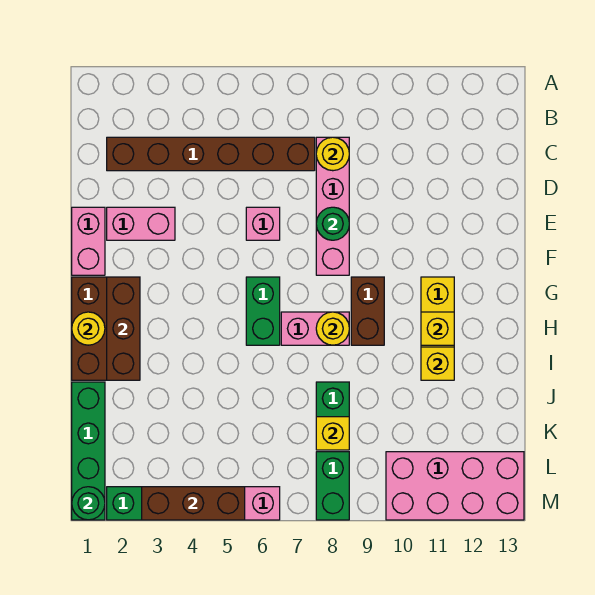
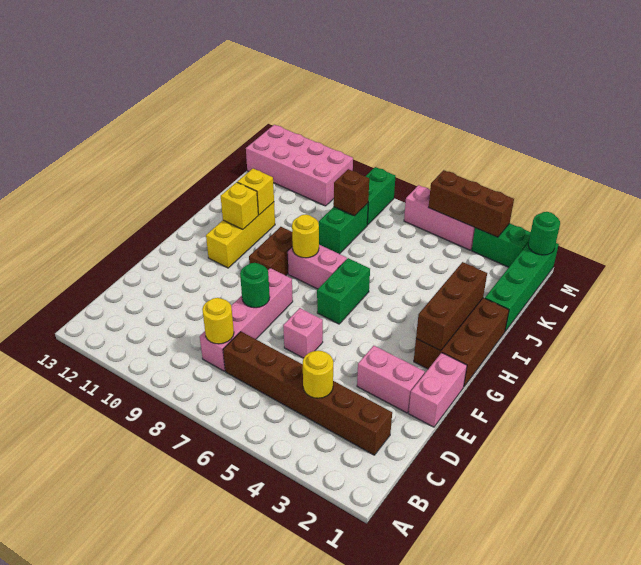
yellow round brick H1 level 2 -> yellow round brick C4 level 2
yellow brick K8 level 2 -> brown brick K8 level 2

